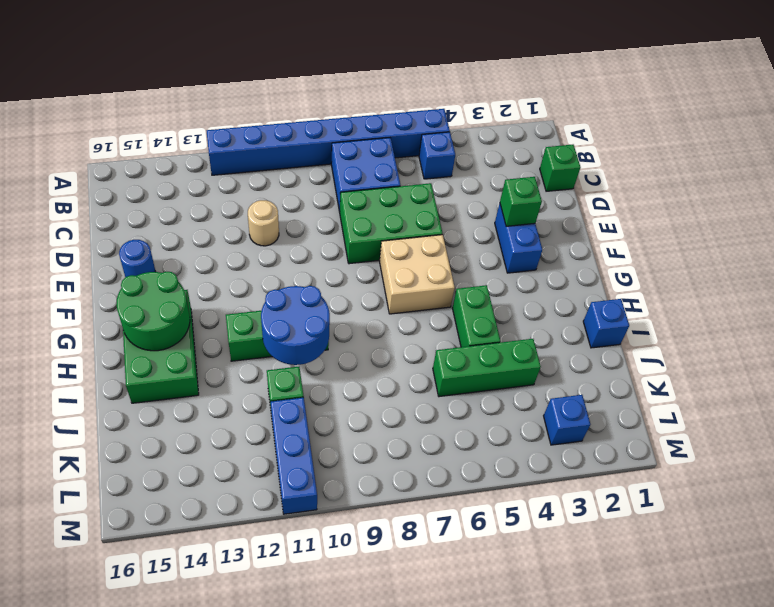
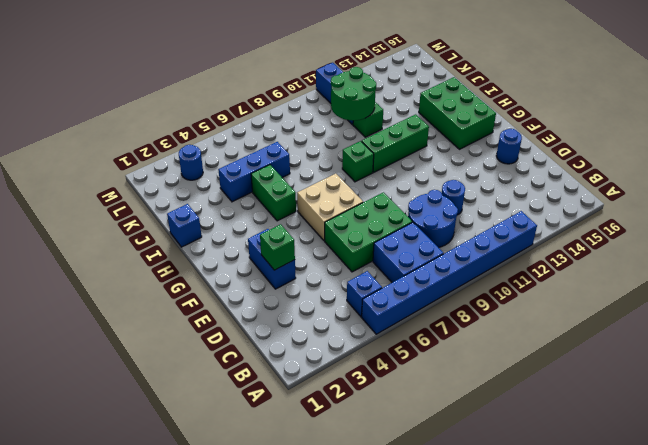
green brick C1 level 1 -> green brick H9 level 1
tan round brick D11 level 1 -> blue round brick D11 level 1
green round brick G14:H15 level 2 -> green round brick J10:K11 level 2
blue round brick H10:I11 level 2 -> blue round brick C9:D10 level 1
green brick J4:J6 level 1 -> blue brick J4:J6 level 1
blue brick L3 level 1 -> blue round brick L3 level 1

